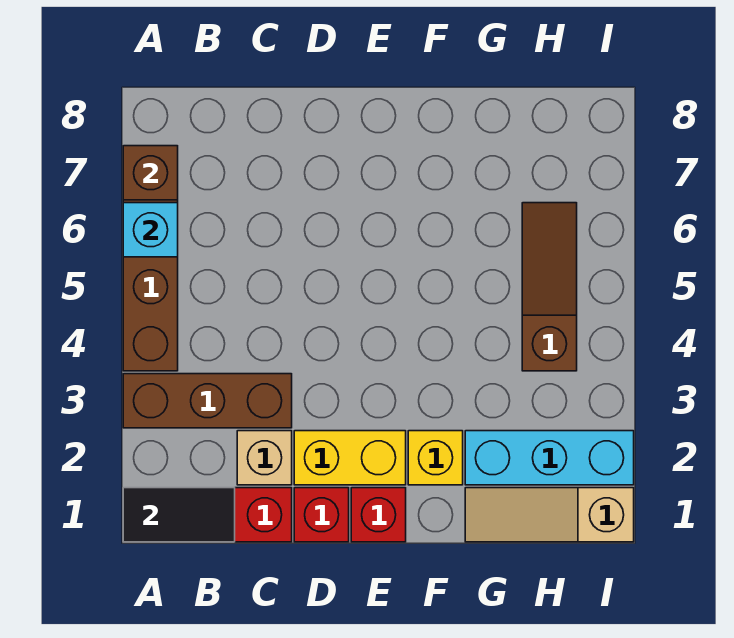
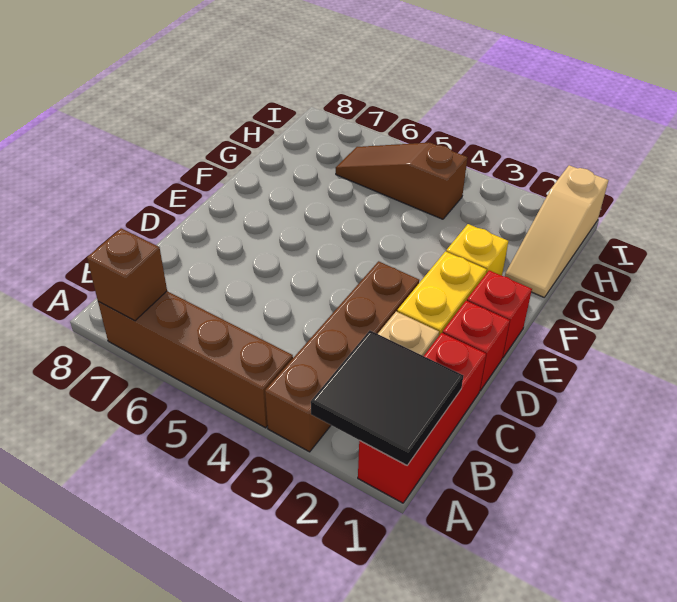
black tile A1:B1 level 2 -> black tile A1:B2 level 2
brown brick A3:C3 level 1 -> brown brick A3:D3 level 1
cyan brick A6 level 2 -> none
cyan brick G2:I2 level 1 -> none

